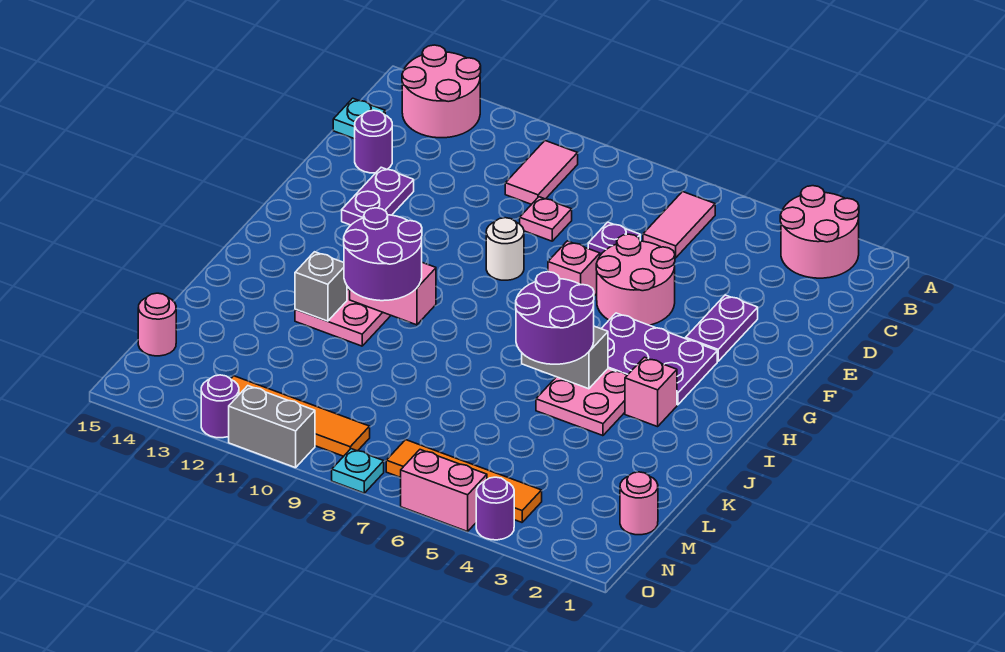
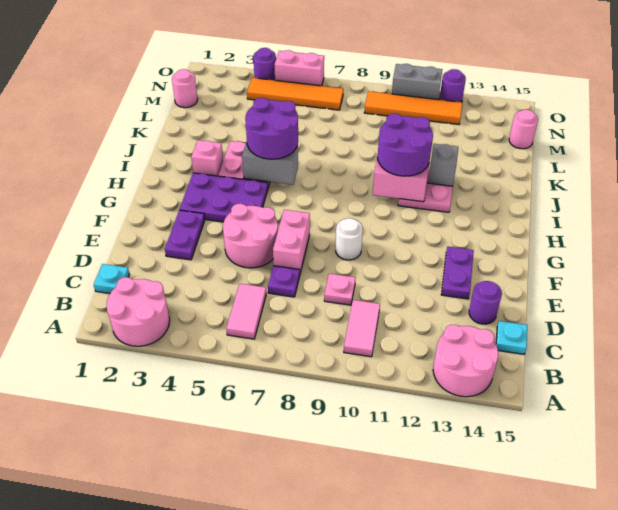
pink brick F7 level 1 -> pink brick E7:F7 level 1
cyan plate O8 level 1 -> cyan plate C1 level 1

